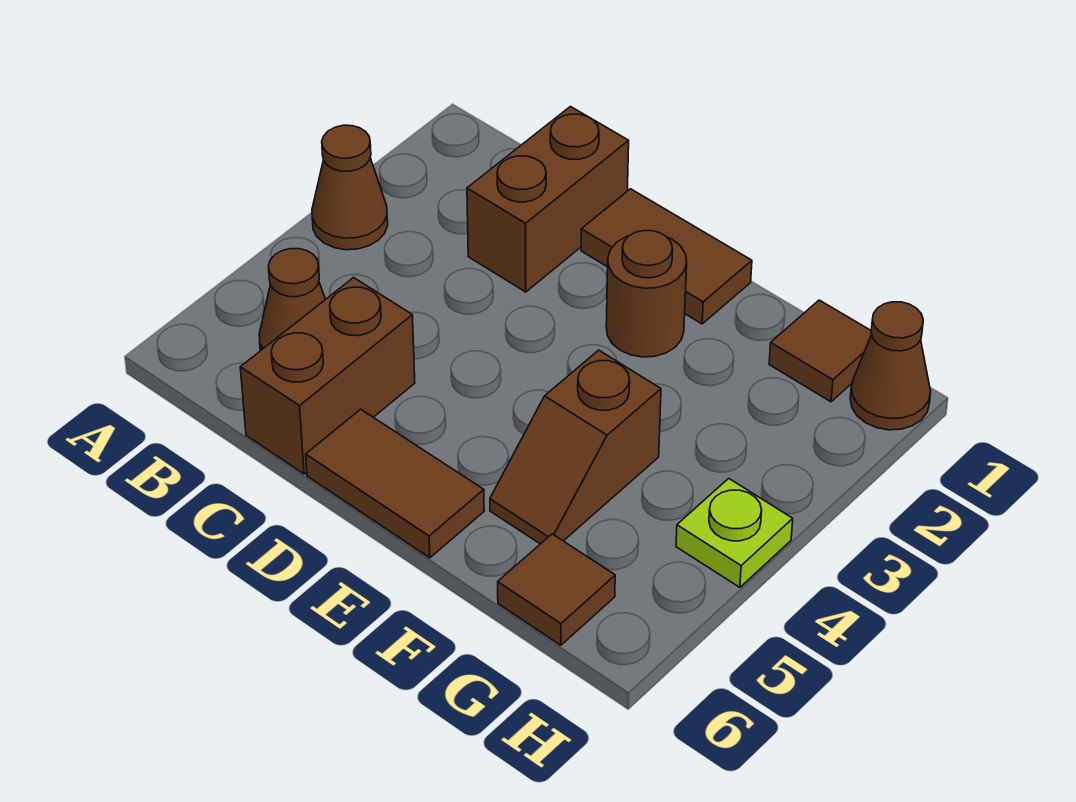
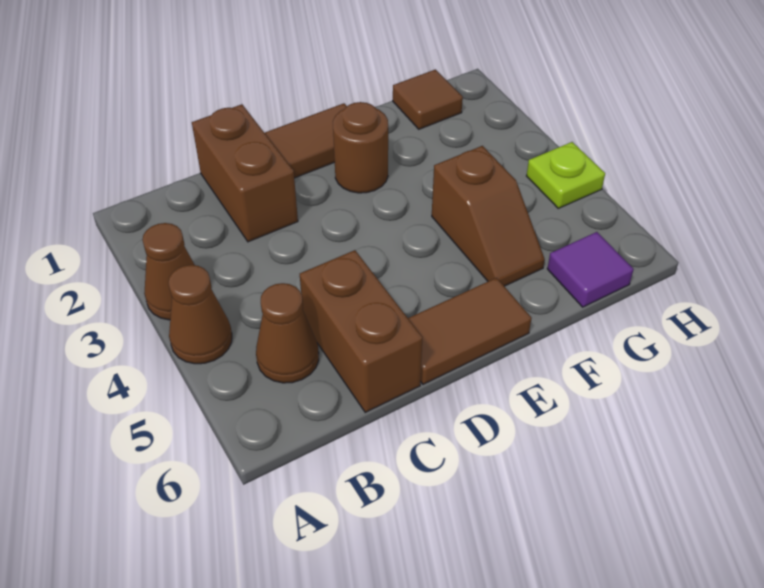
brown tile G6 level 1 -> purple tile G6 level 1
brown cone H1 level 1 -> brown cone A4 level 1

